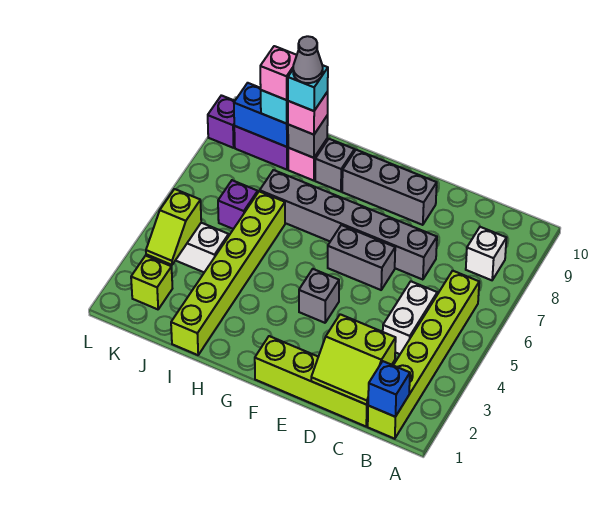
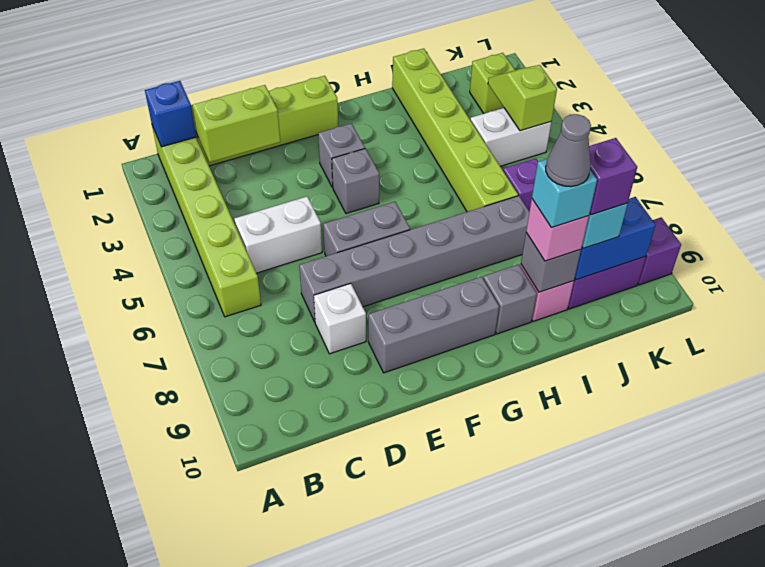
white brick B8 level 1 -> white brick D8 level 1
white brick C4:C5 level 1 -> white brick C5:D5 level 1
none -> grey brick F3 level 1
pink brick J9 level 4 -> purple brick J9 level 4

